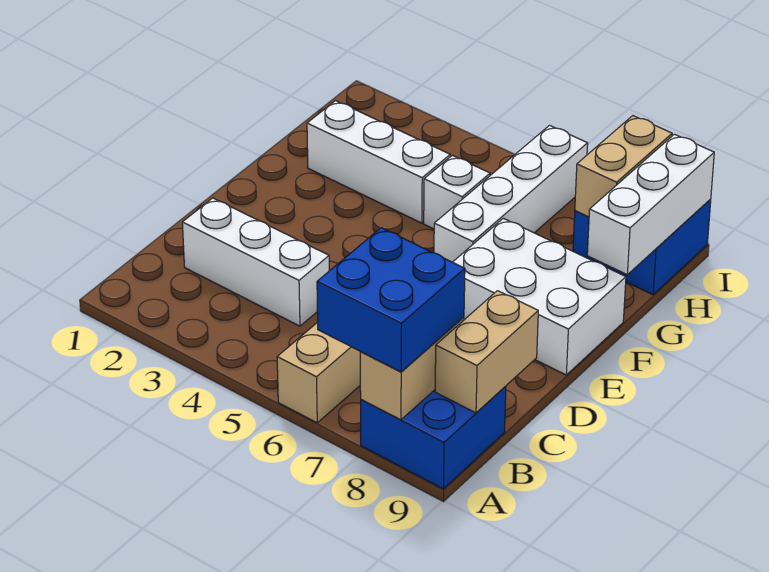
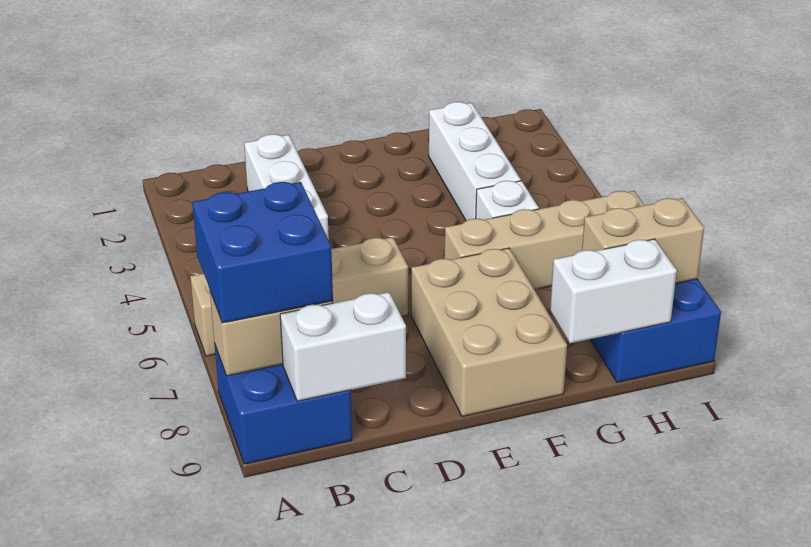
tan brick B9:C9 level 2 -> white brick B9:C9 level 2
white brick E7:F9 level 1 -> tan brick E7:F9 level 1
white brick F6:I6 level 1 -> tan brick F6:I6 level 1
white brick G9:I9 level 2 -> white brick G9:H9 level 2

